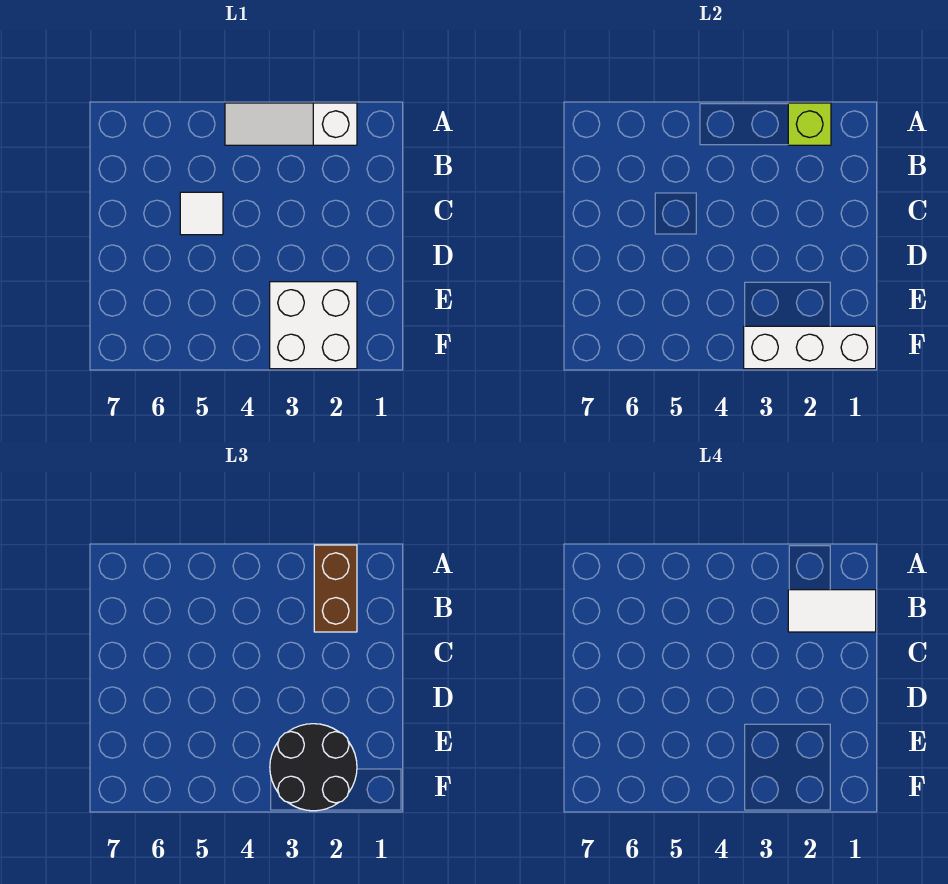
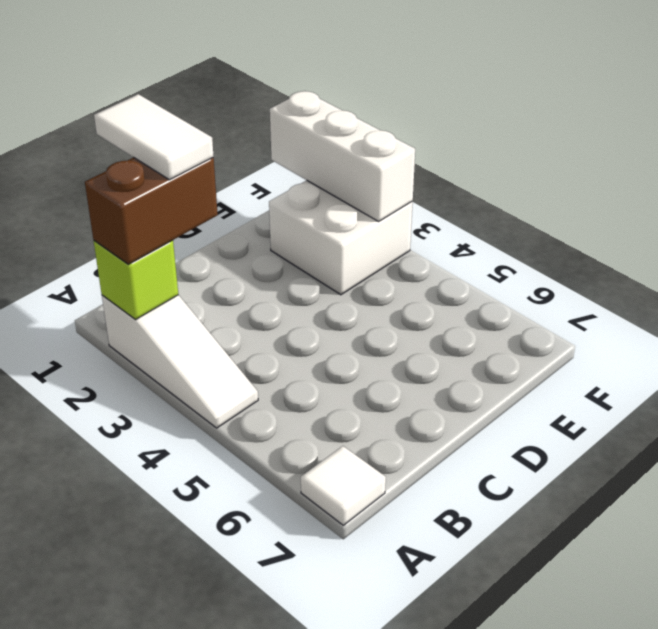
white tile C5 level 1 -> white tile A7 level 1
black round brick E2:F3 level 3 -> none

